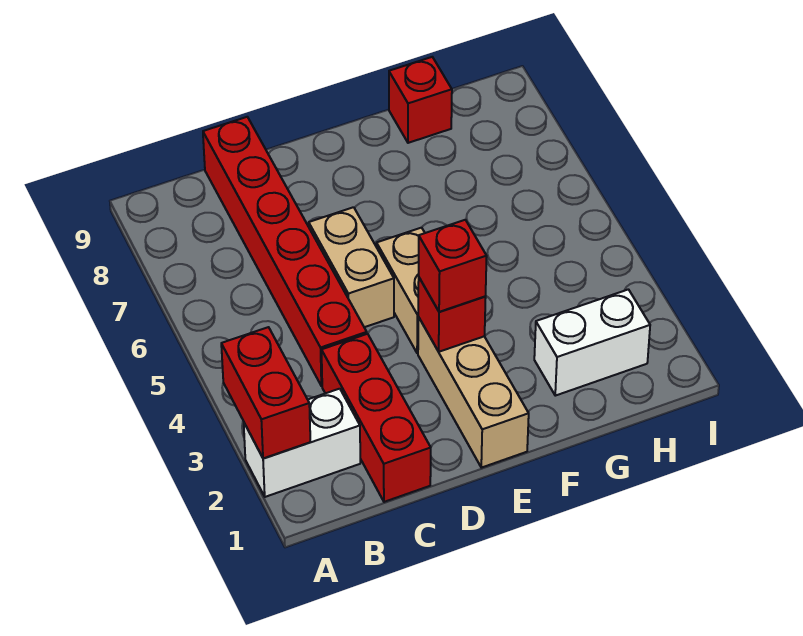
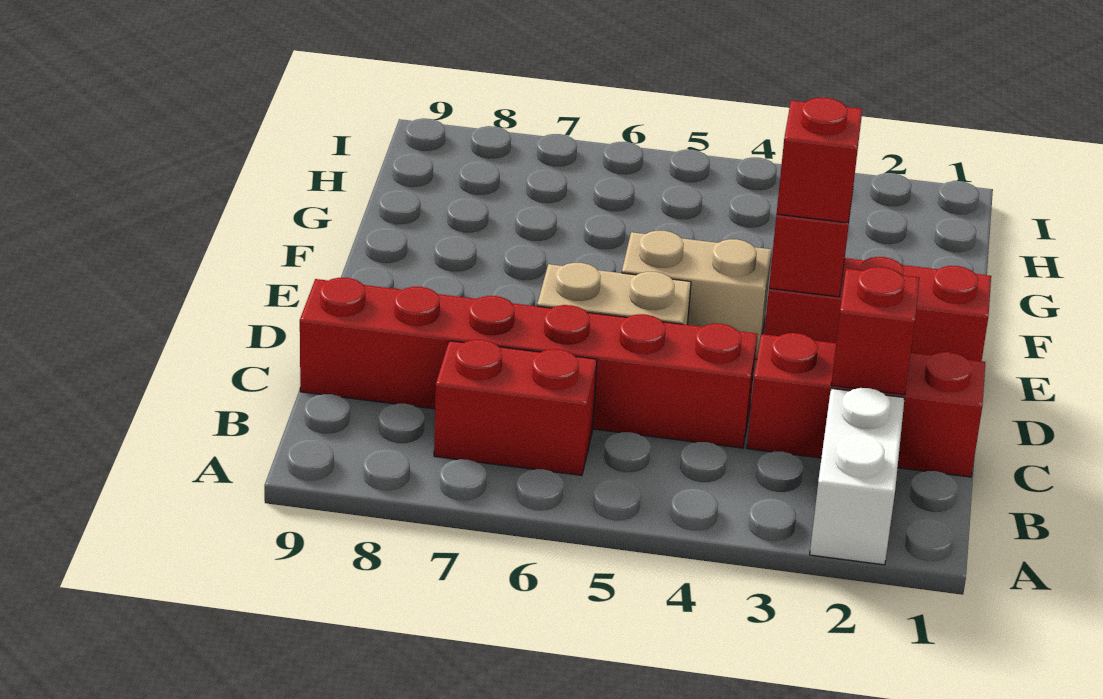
red brick A2:A3 level 2 -> red brick B6:B7 level 1
tan brick E1:E3 level 1 -> red brick E1:E3 level 1
white brick G2:H2 level 1 -> none
red brick G9 level 1 -> red brick C2 level 2

